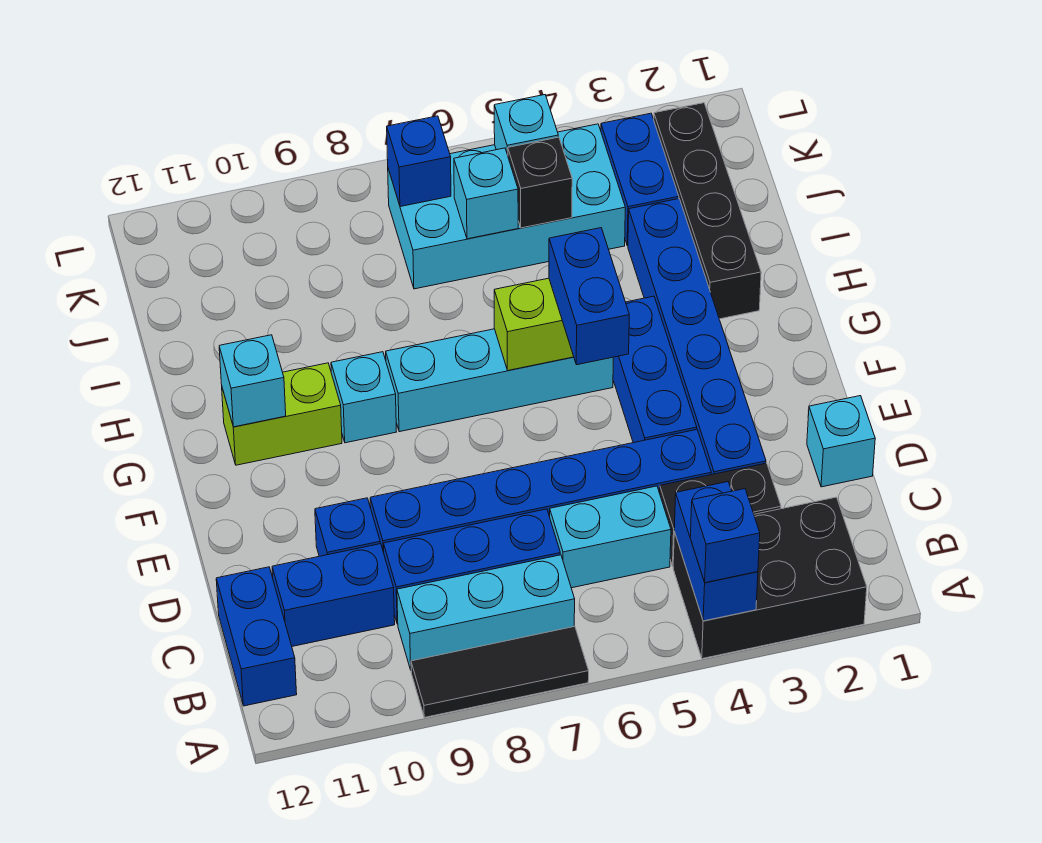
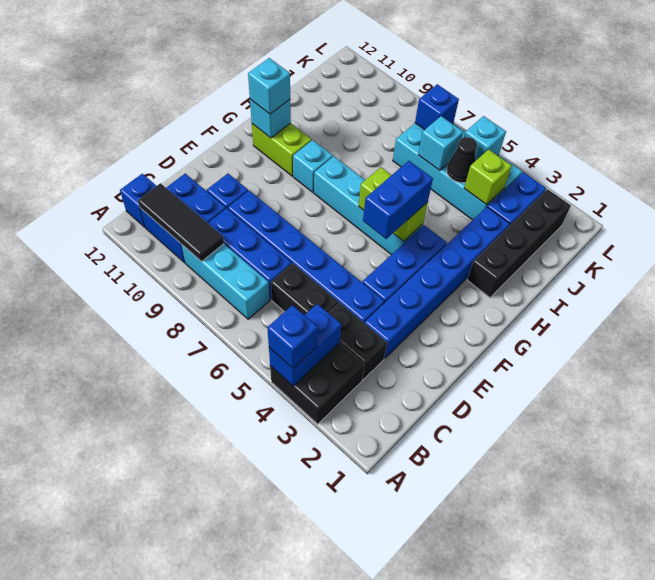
black brick A2:B4 level 1 -> black brick A3:B4 level 1
black tile A7:A9 level 1 -> black tile B9:B11 level 2
blue brick B12:C12 level 1 -> blue brick B12 level 1
cyan brick C5:C6 level 1 -> black brick C5:C6 level 1
blue brick C10:C11 level 1 -> blue brick B10:C11 level 1
cyan brick D1 level 1 -> cyan brick G11 level 3
none -> lime brick J4 level 2
black brick J5 level 2 -> black cone J5 level 2

